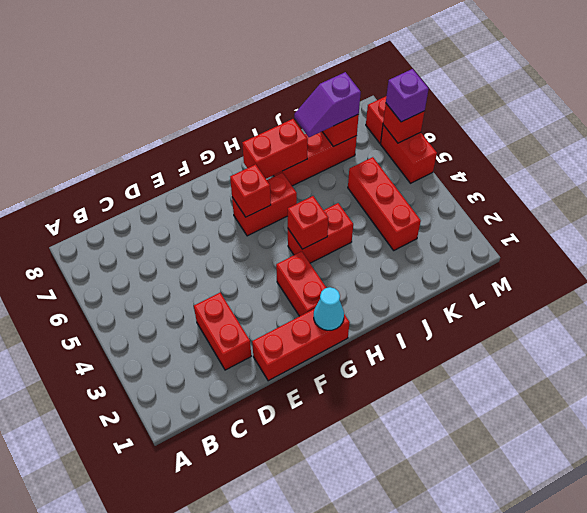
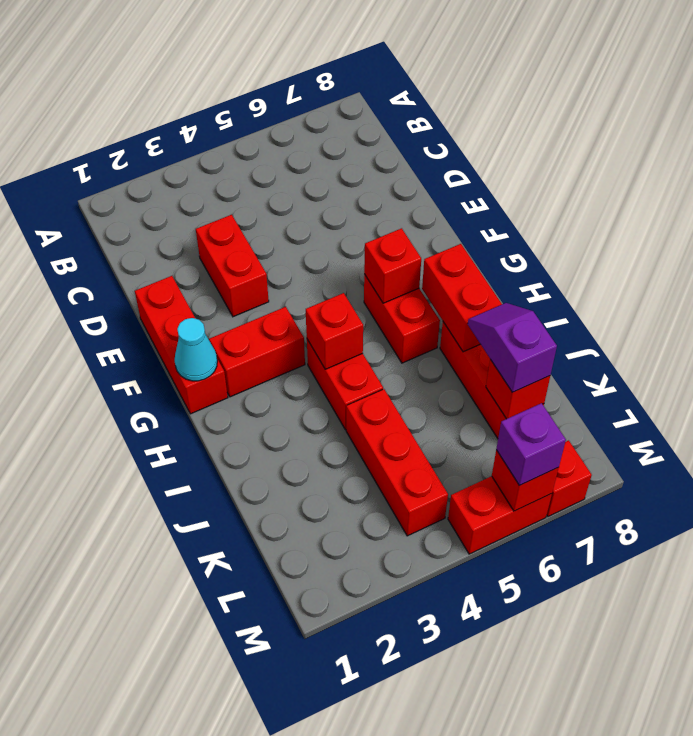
red brick D2:D3 level 1 -> red brick D3:E3 level 1
red brick K3:K5 level 1 -> red brick J4:L4 level 1

